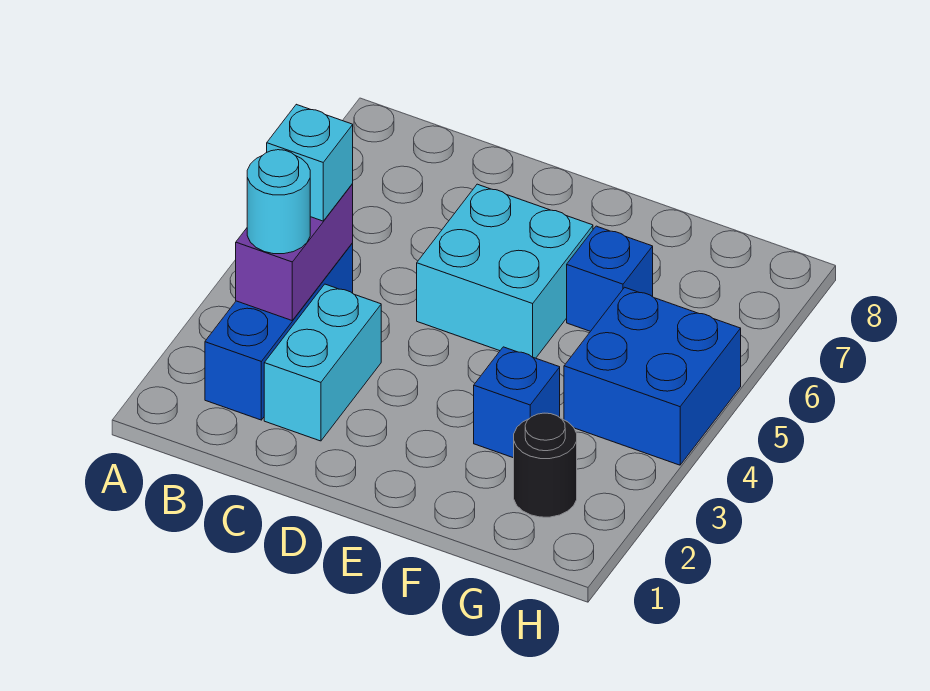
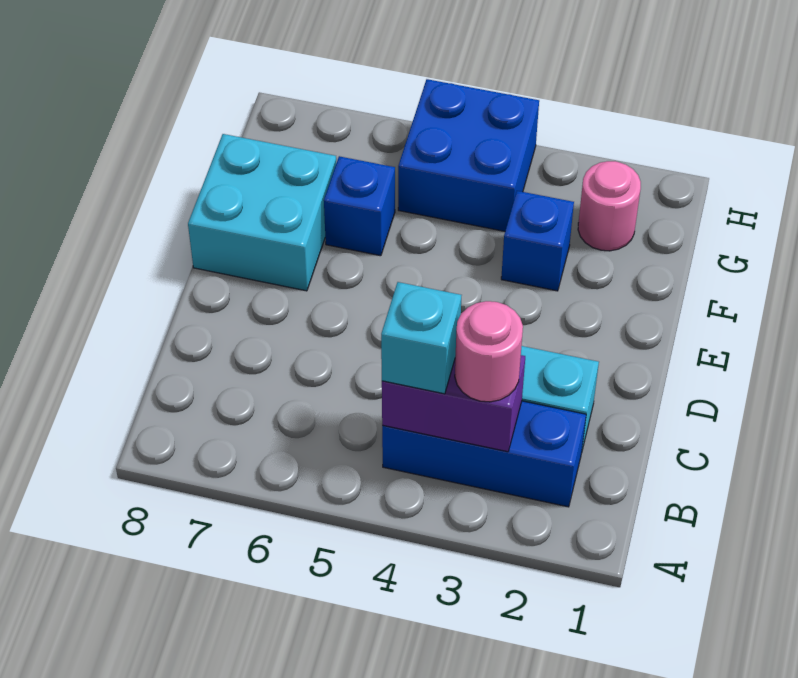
cyan round brick B3 level 3 -> pink round brick B3 level 3
cyan brick D5:E6 level 1 -> cyan brick E7:F8 level 1
black round brick G2 level 1 -> pink round brick G2 level 1

